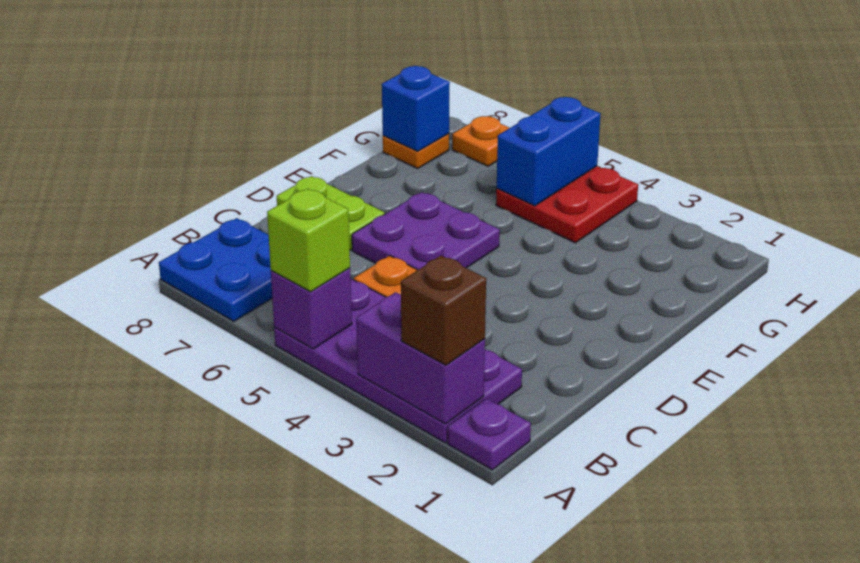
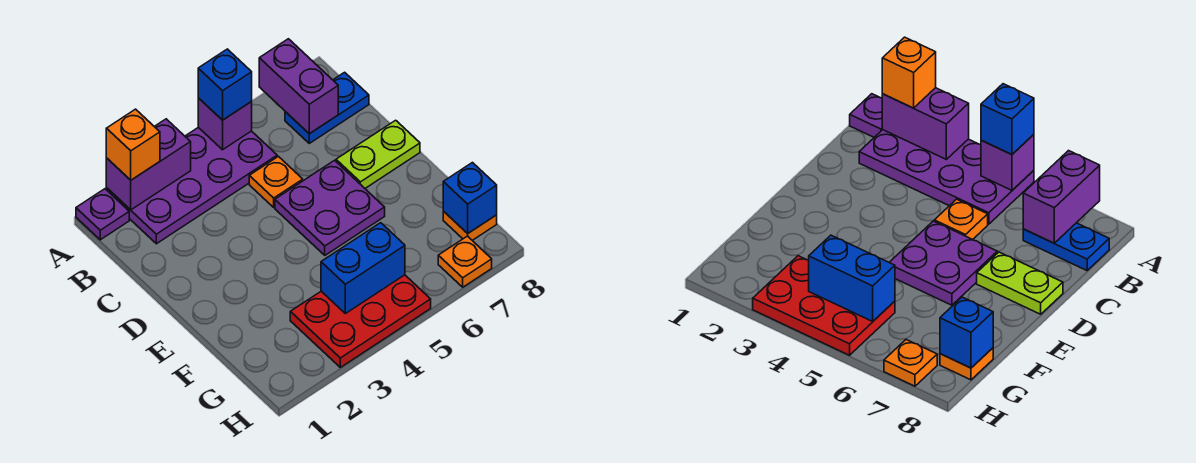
brown brick A2 level 3 -> orange brick A2 level 3
lime brick A5 level 3 -> blue brick A5 level 3
blue plate A7:B8 level 1 -> blue plate B7:B8 level 1
none -> purple brick A7:B7 level 2
red plate G4:H5 level 1 -> red plate G3:H5 level 1
blue brick G5:H5 level 2 -> blue brick G4:G5 level 2

